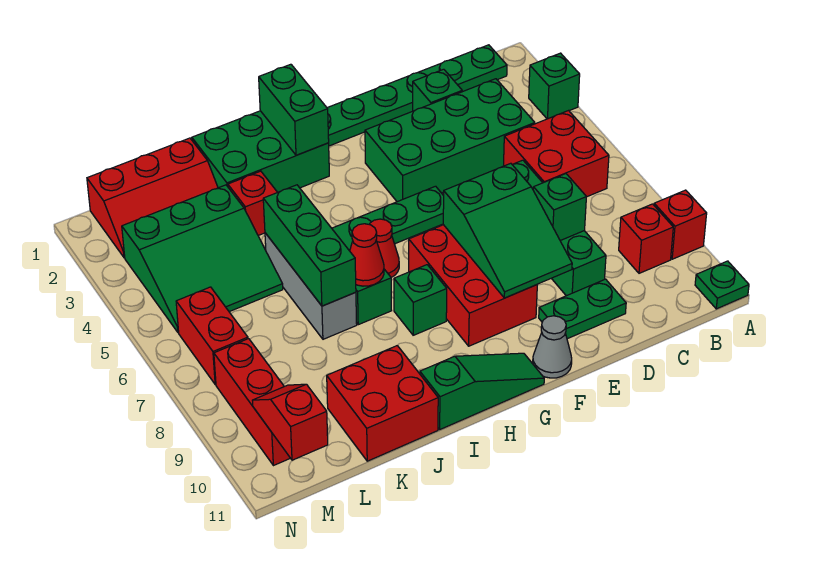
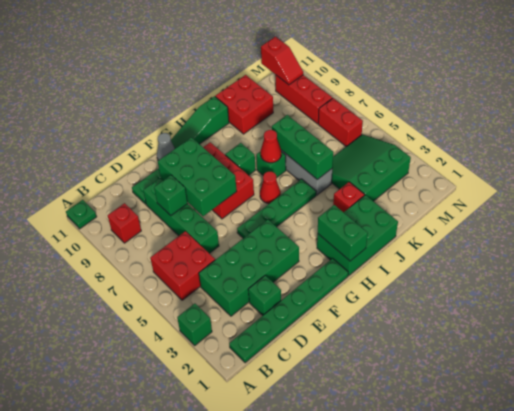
red brick A9 level 1 -> none
green slope E7:F9 level 2 top 7 -> green brick E7:F9 level 2
red slope K1:M2 level 1 top 1 -> none

